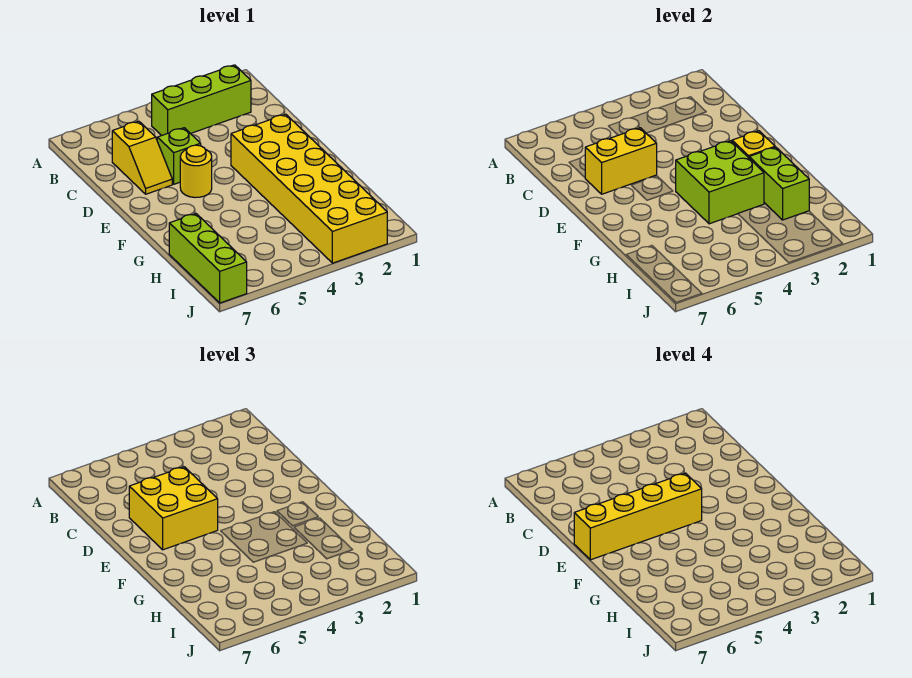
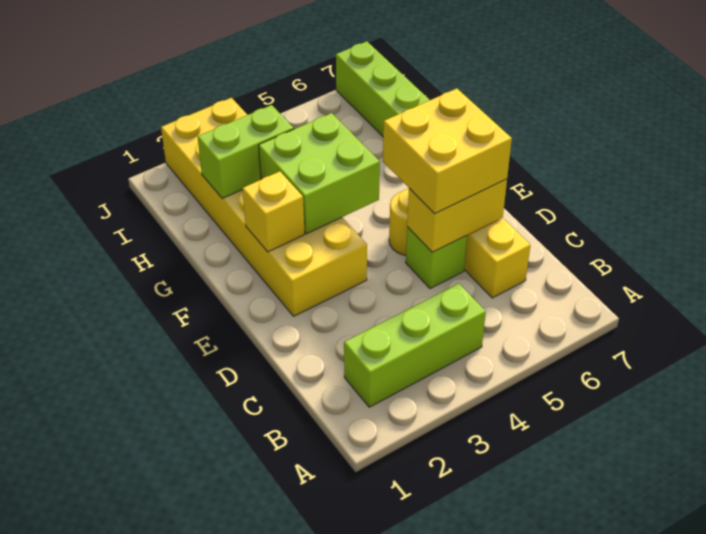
yellow brick E4:E7 level 4 -> none
lime brick G2:H2 level 2 -> lime brick H2:H3 level 2

